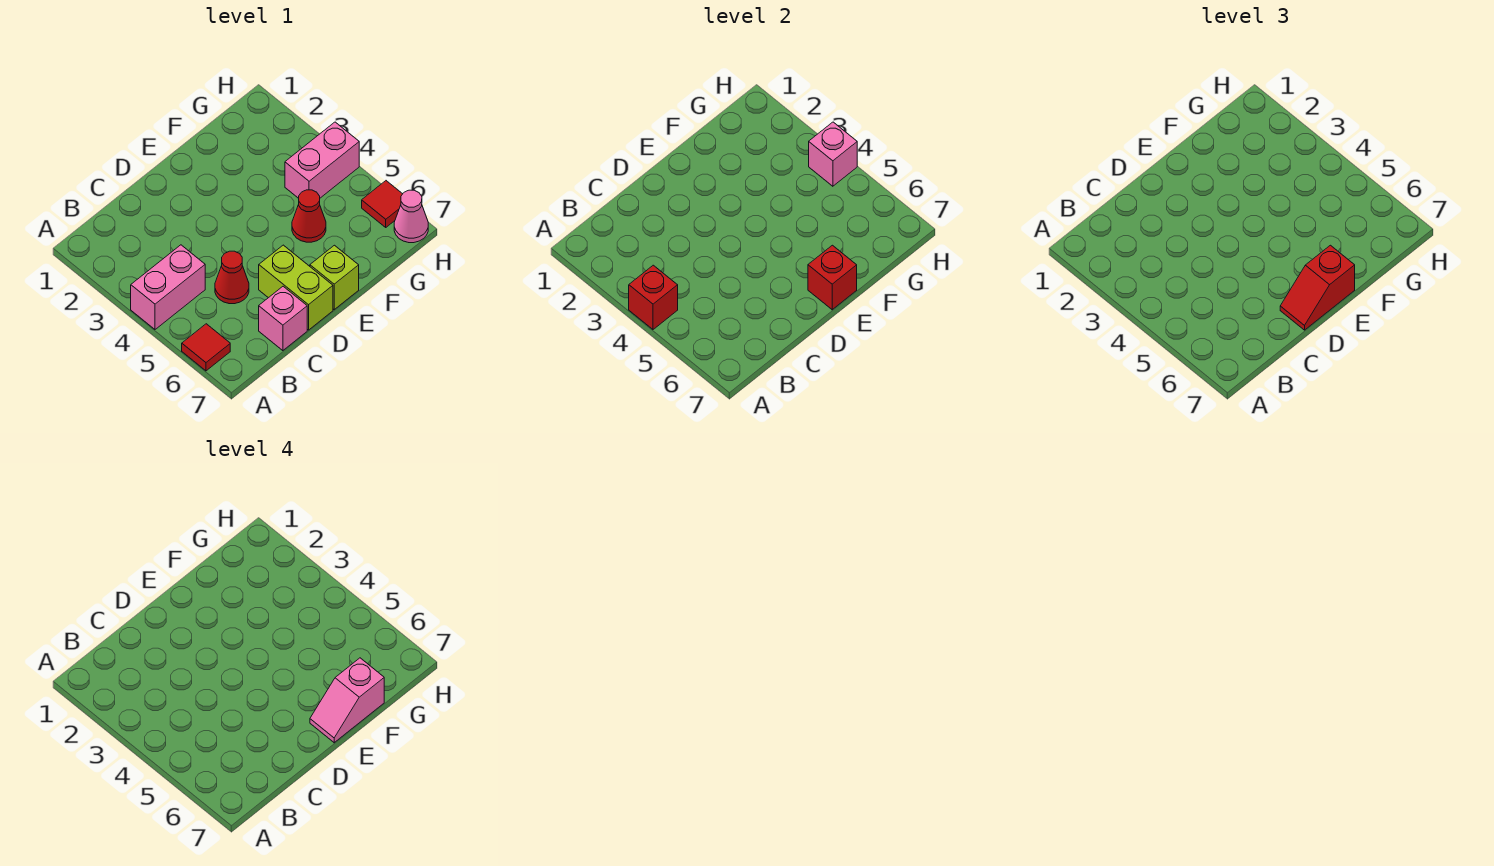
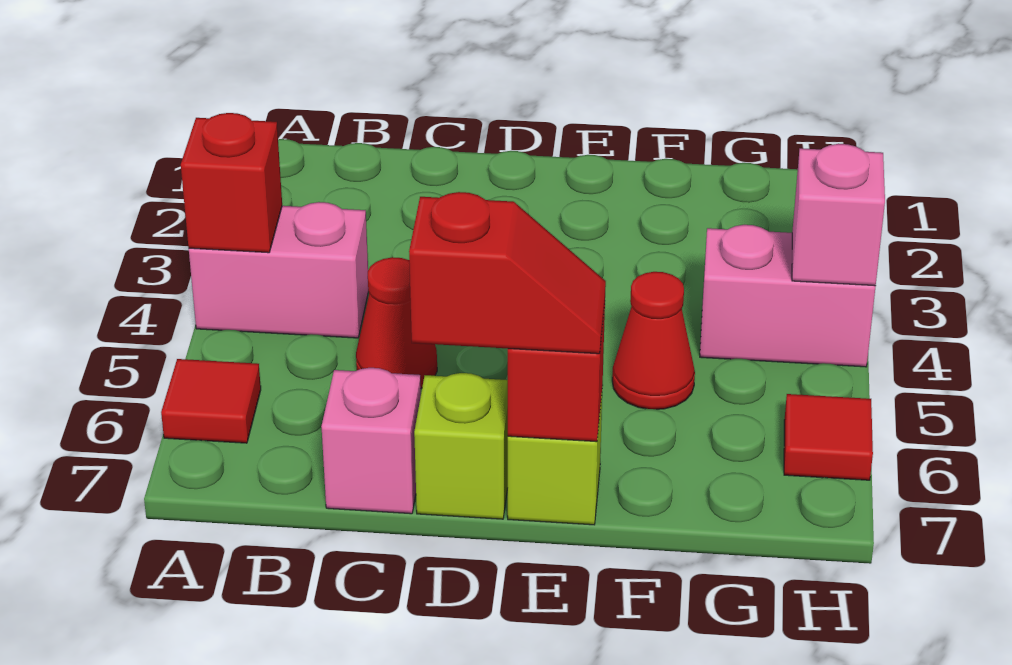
lime brick D6:D7 level 1 -> lime brick D7 level 1
red slope D7:E7 level 3 top E -> red slope D7:E7 level 3 top D
pink slope E7:F7 level 4 top F -> none
pink cone H7 level 1 -> none

